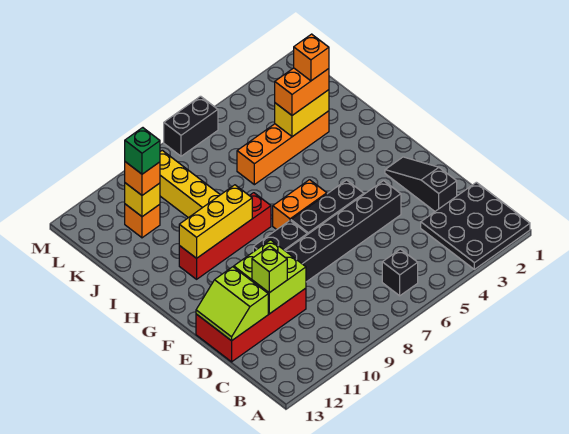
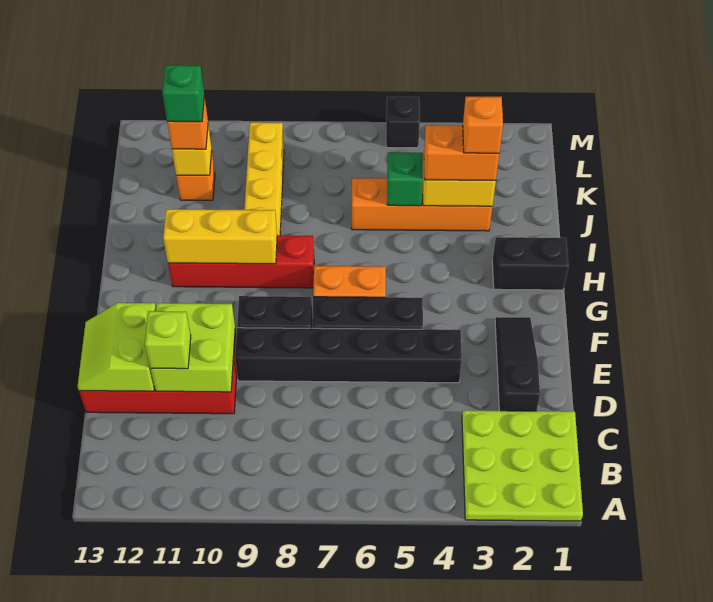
black plate A1:C3 level 1 -> lime plate A1:C3 level 1
black brick B6 level 1 -> black brick M5 level 1
none -> green brick J5 level 2
black brick M6:M7 level 1 -> black brick H1:H2 level 1

